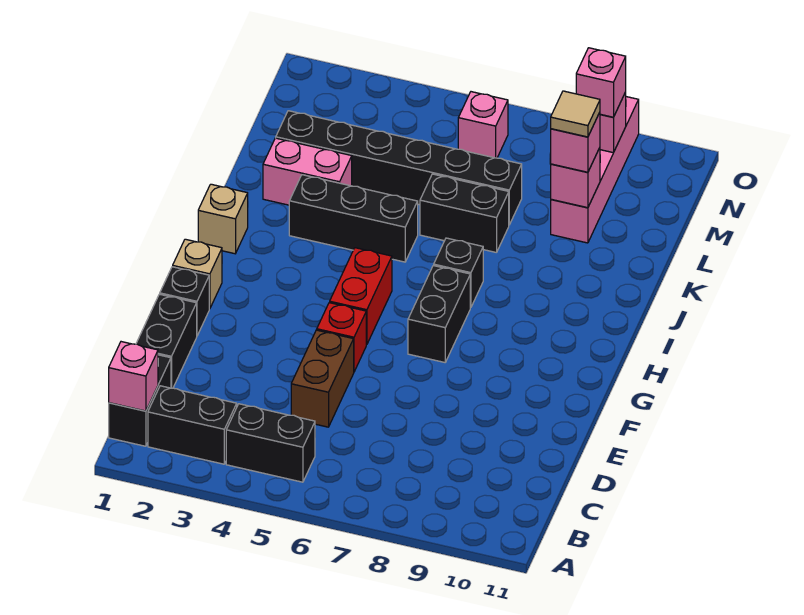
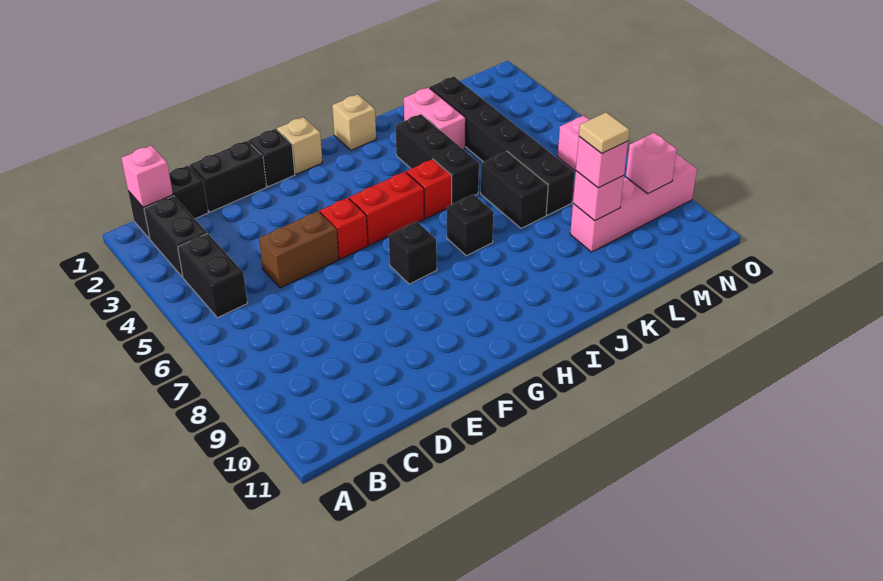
black brick G7:H7 level 1 -> black brick G7 level 1
none -> red brick I5 level 1
pink brick N9 level 3 -> none

